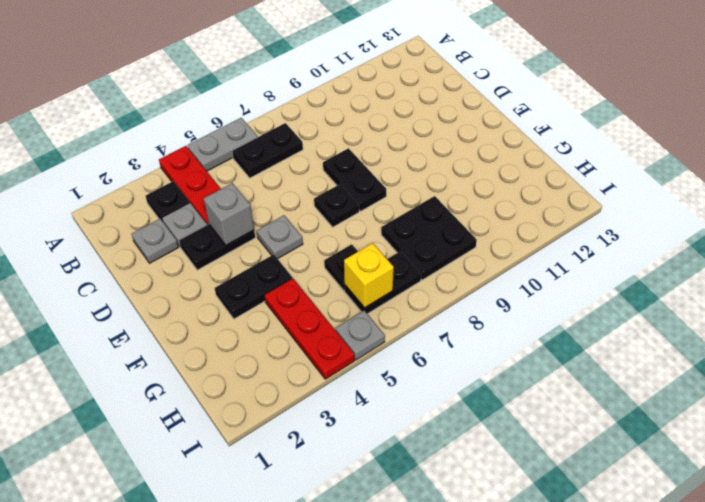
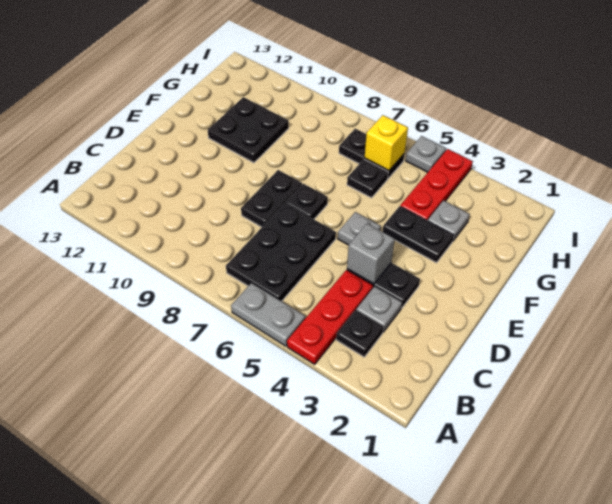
black plate B6:B7 level 1 -> black plate B6:D7 level 1
grey plate C2 level 1 -> grey plate G3 level 1
black plate G8:H9 level 1 -> black plate F10:G11 level 1

